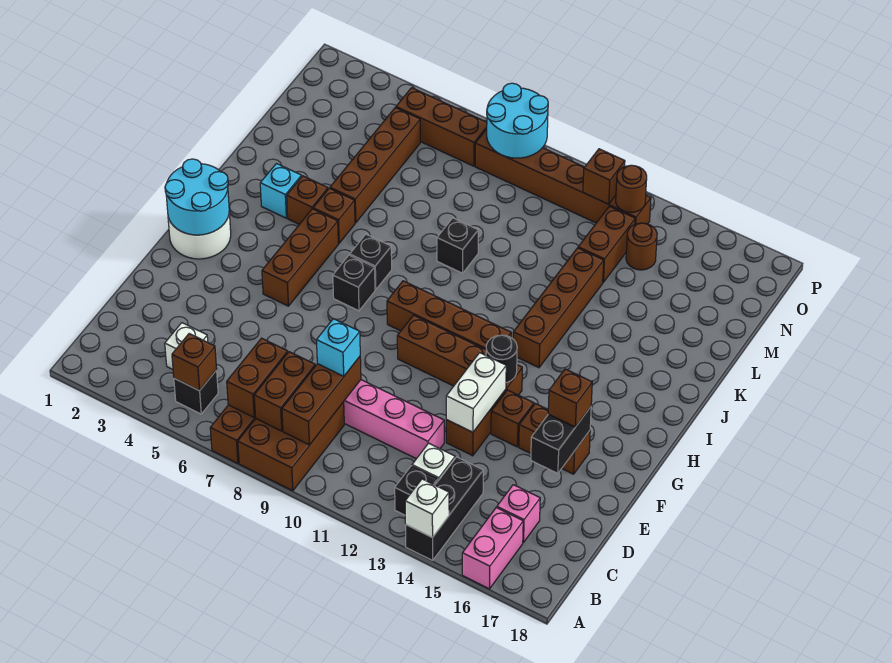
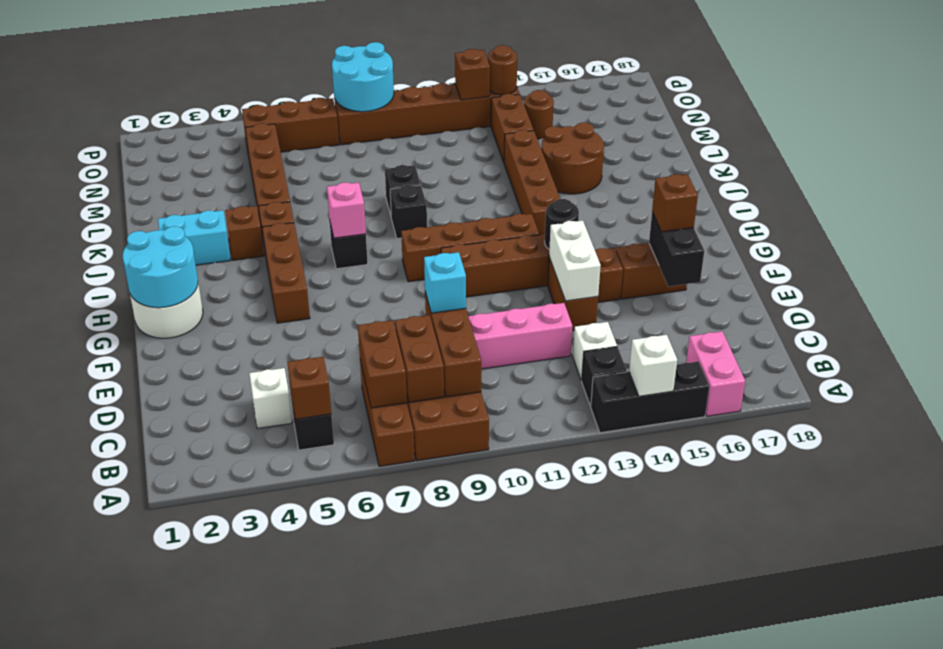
black brick A14:C14 level 1 -> black brick A13:A15 level 1
pink brick C16 level 1 -> pink brick I7 level 2
black brick H7 level 1 -> black brick J9 level 1
cyan brick J3 level 1 -> cyan brick J2:J3 level 1
none -> brown round brick K14:L15 level 1

